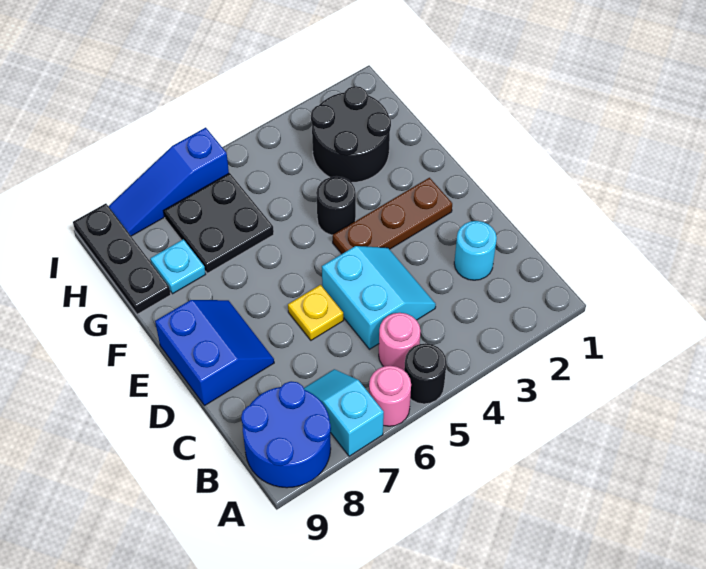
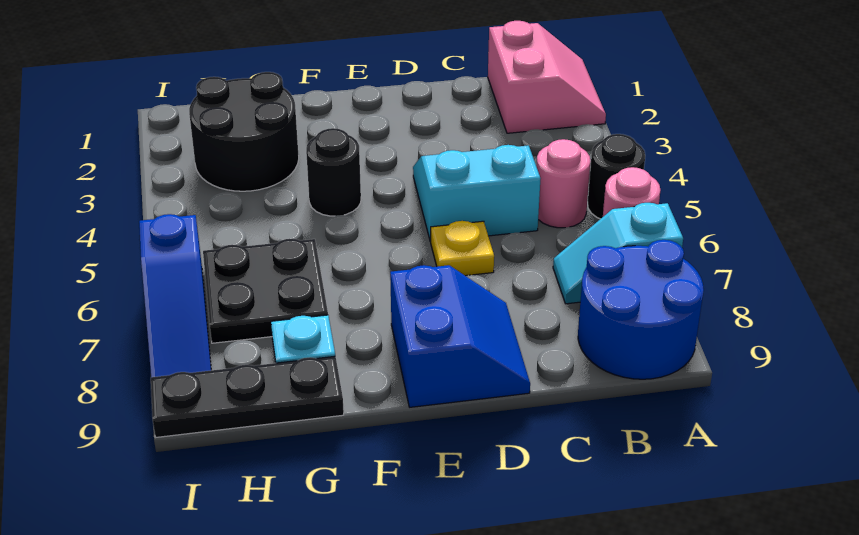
none -> pink slope A1:B2 level 1 top B
cyan round brick C2 level 1 -> none
blue slope D8:E9 level 1 top 9 -> blue slope D8:E9 level 1 top E
brown plate E2:E4 level 1 -> none

